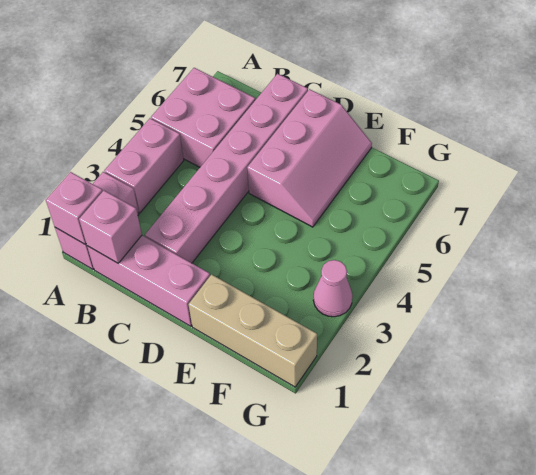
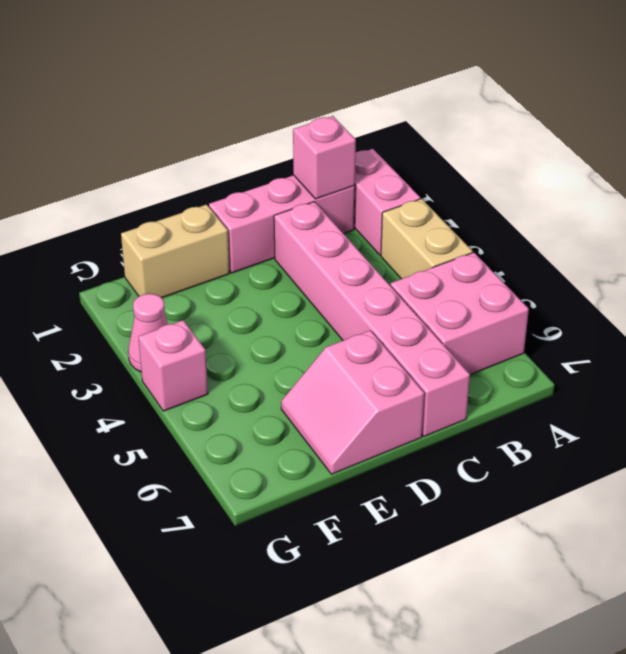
pink brick A1 level 2 -> pink brick G4 level 1
pink brick A3:A4 level 1 -> tan brick A3:A4 level 1
pink slope D5:E7 level 1 top D -> pink slope D6:E7 level 1 top D
tan brick E1:G1 level 1 -> tan brick E1:F1 level 1

